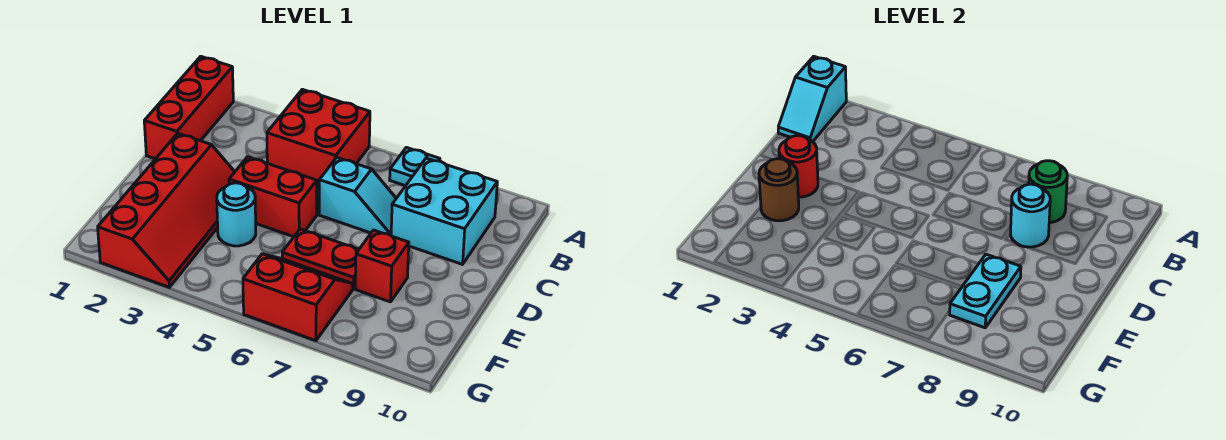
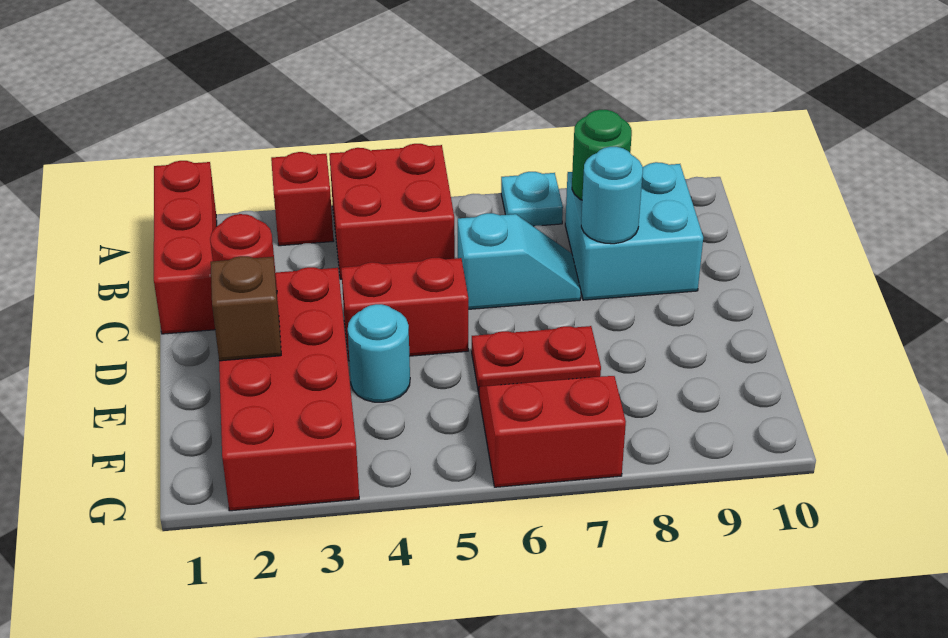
cyan slope A1:B1 level 2 top A -> none
red slope D2:G3 level 1 top 2 -> red brick D2:G3 level 1
brown round brick E2 level 2 -> brown brick E2 level 2
red brick E8 level 1 -> red brick A3 level 1
cyan plate E8:F8 level 2 -> none

